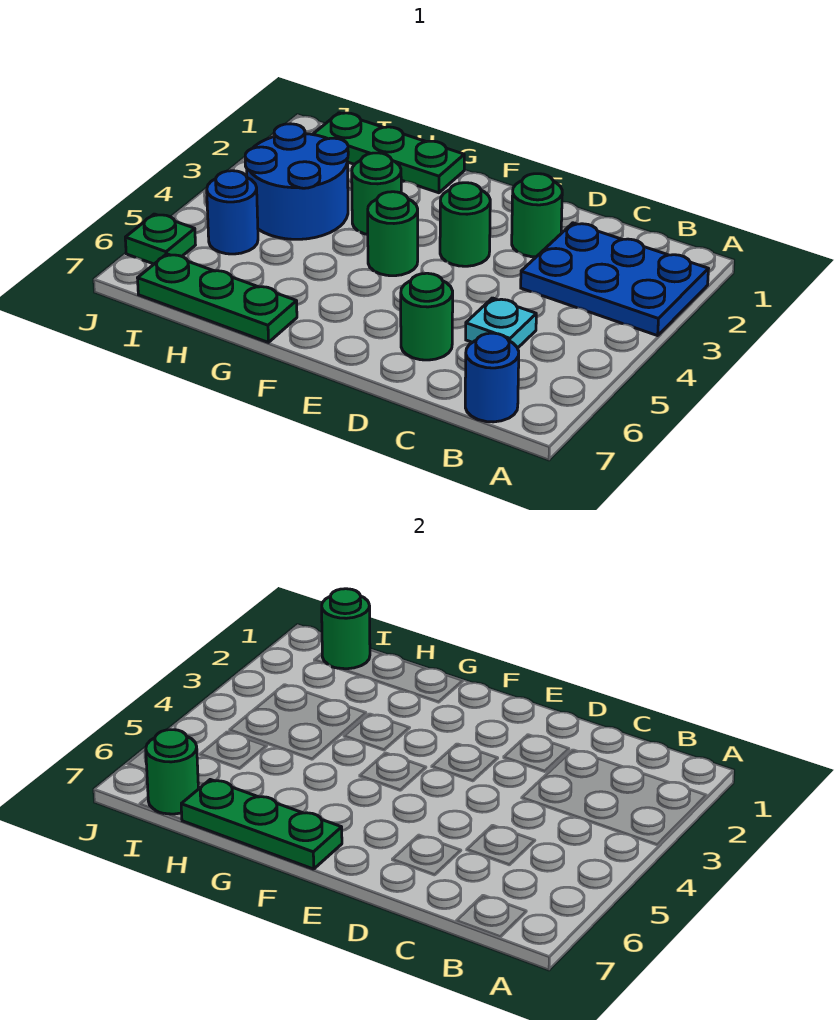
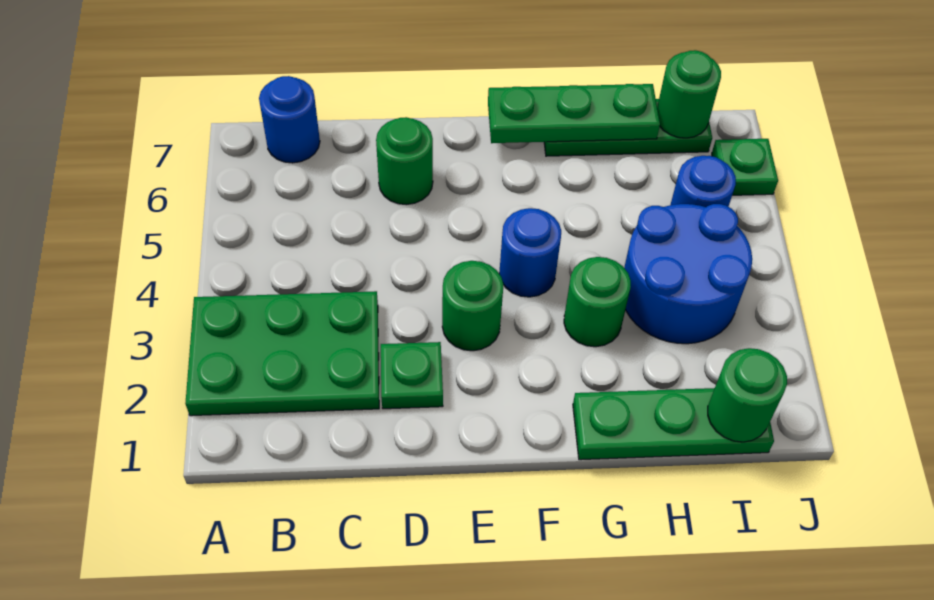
blue plate A2:C3 level 1 -> green plate A2:C3 level 1
cyan plate C5 level 1 -> none
green round brick D2 level 1 -> green plate D2 level 1
green round brick F4 level 1 -> blue round brick F4 level 1

